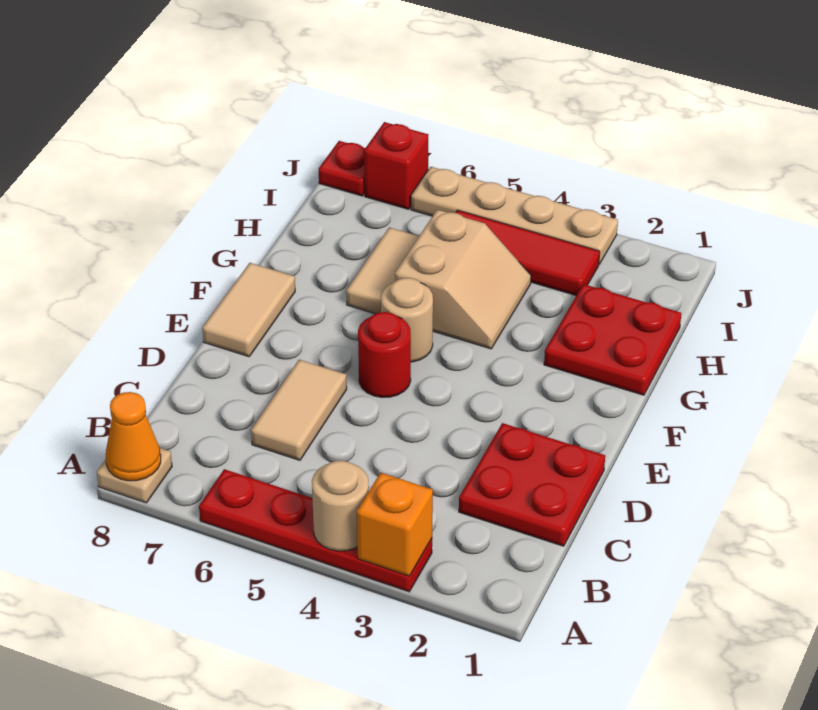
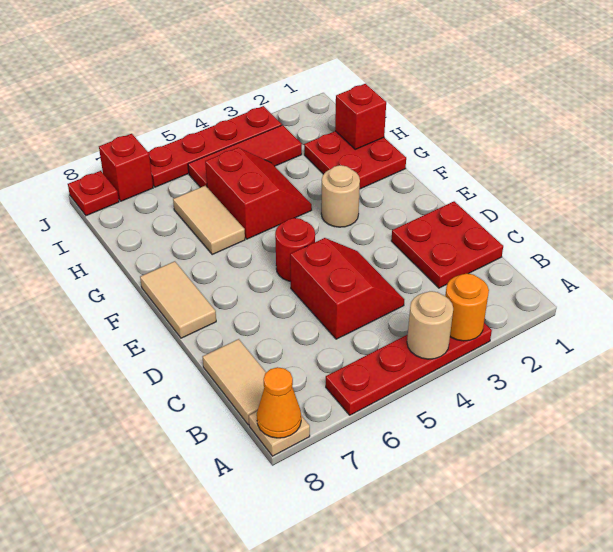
orange brick A3 level 2 -> orange round brick A3 level 2
none -> red slope C4:D5 level 1 top 5
tan tile C6:D6 level 1 -> tan tile B8:C8 level 1
tan round brick F5 level 1 -> tan round brick F3 level 1
tan slope G4:H5 level 1 top 5 -> red slope G4:H5 level 1 top 5
none -> red brick H1 level 2
tan plate J3:J6 level 1 -> red plate J3:J6 level 1

